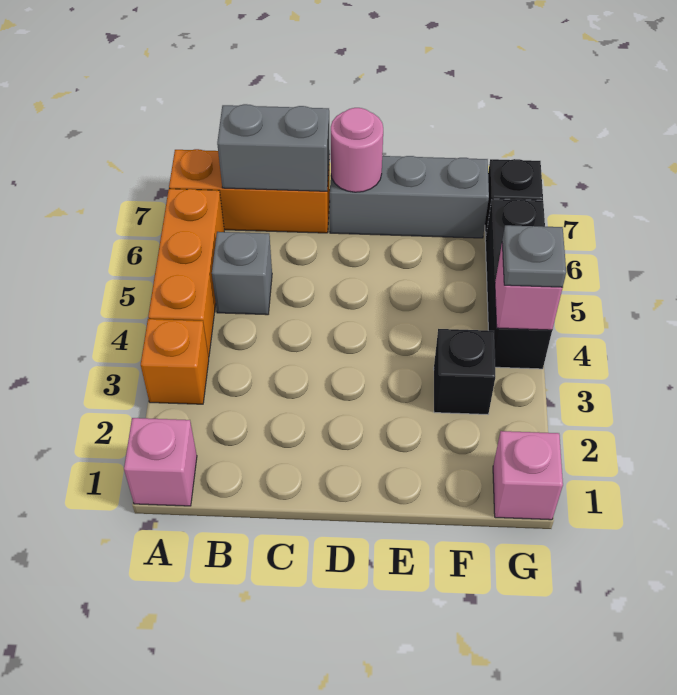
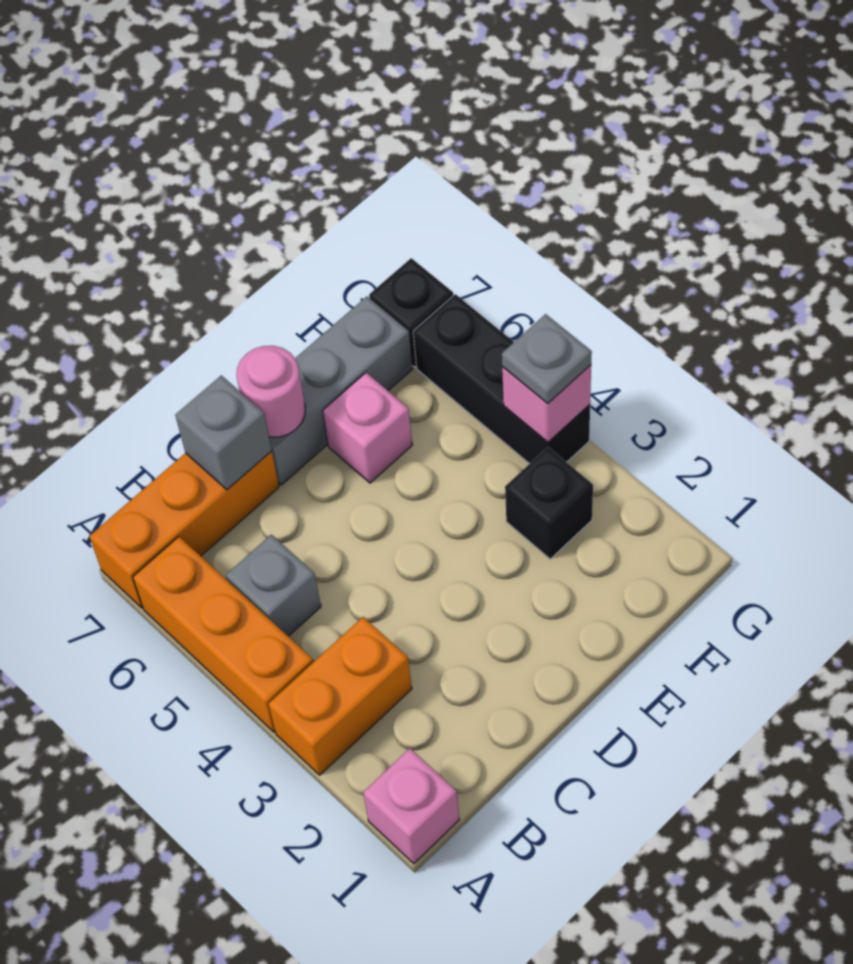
orange brick A3 level 1 -> orange brick A3:B3 level 1
grey brick B7:C7 level 2 -> grey brick C7 level 2
pink brick G1 level 1 -> pink brick E6 level 1

